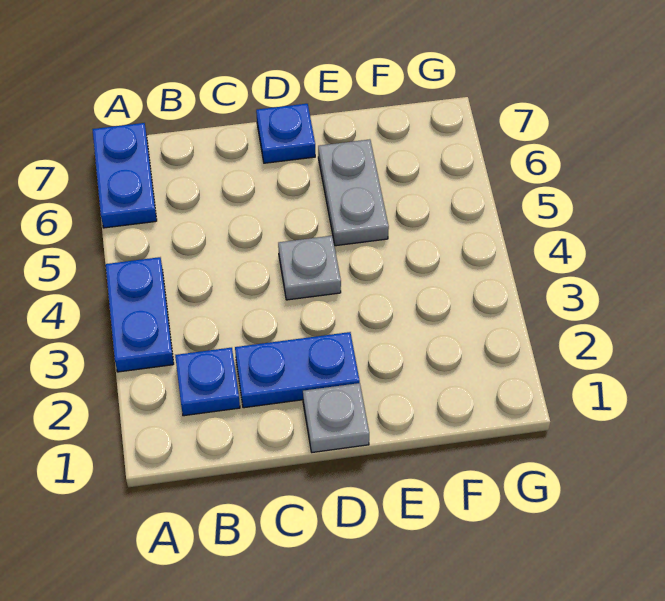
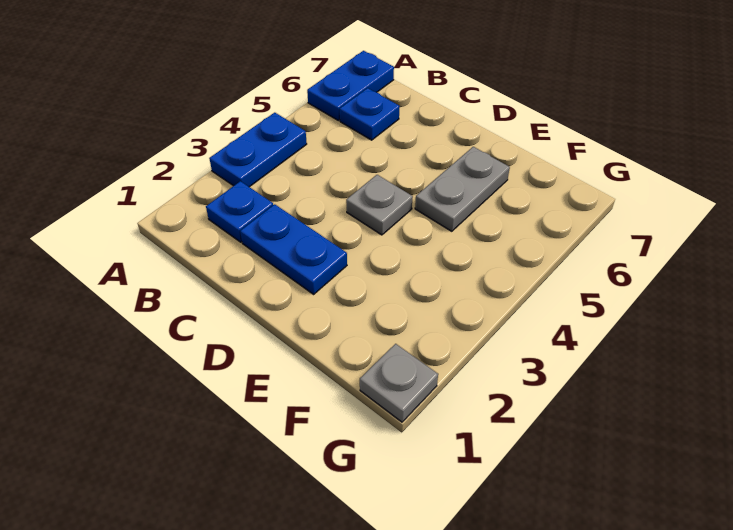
grey plate D1 level 1 -> grey plate G1 level 1
blue plate D7 level 1 -> blue plate B6 level 1

